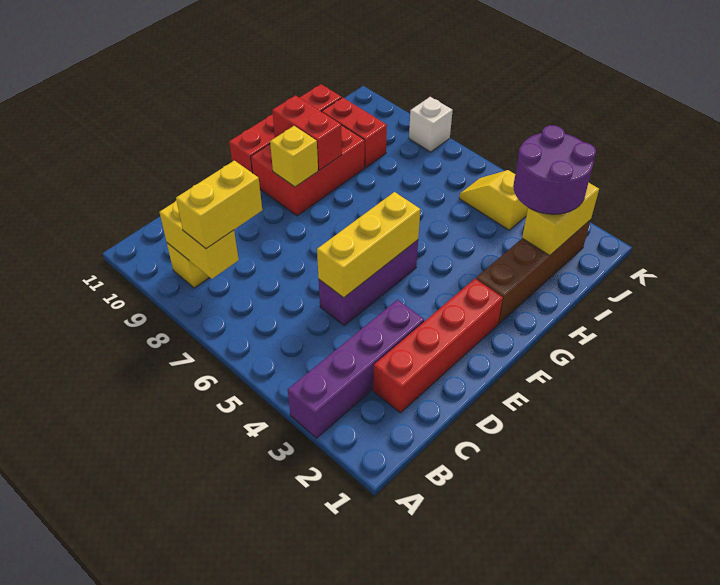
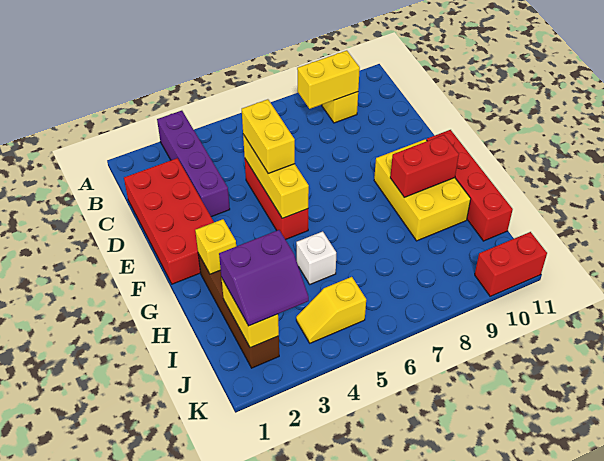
yellow brick B8:C8 level 3 -> yellow brick D5:E5 level 3
red brick C2:F2 level 1 -> red brick C1:F2 level 1
purple brick D5:F5 level 1 -> red brick D5:F5 level 1
red brick F9:H10 level 1 -> yellow brick F9:H10 level 1
yellow brick F9 level 2 -> yellow brick G2 level 2
purple round brick I2:J3 level 3 -> purple slope I2:J3 level 3 top I
red brick I9:I10 level 1 -> red brick K10:K11 level 1
yellow slope J4:J5 level 1 top 4 -> yellow slope J4:J5 level 1 top 5
white brick K8 level 1 -> white brick H5 level 1

